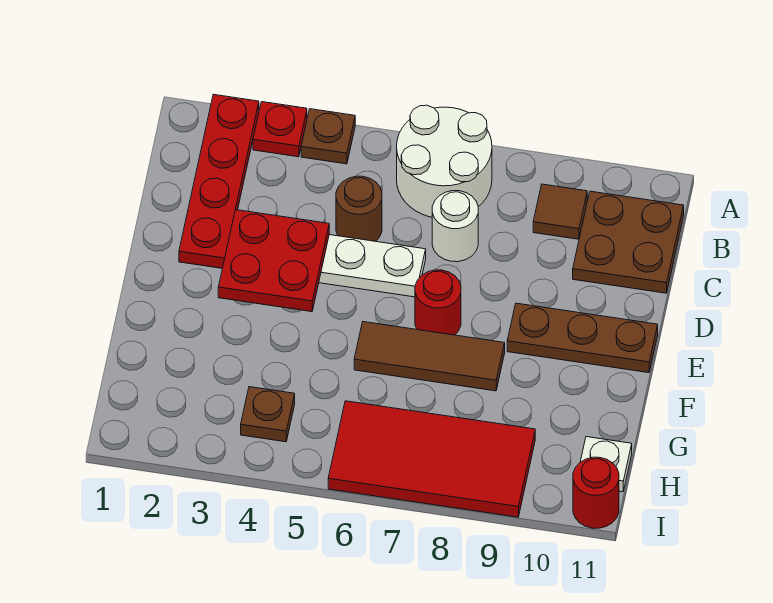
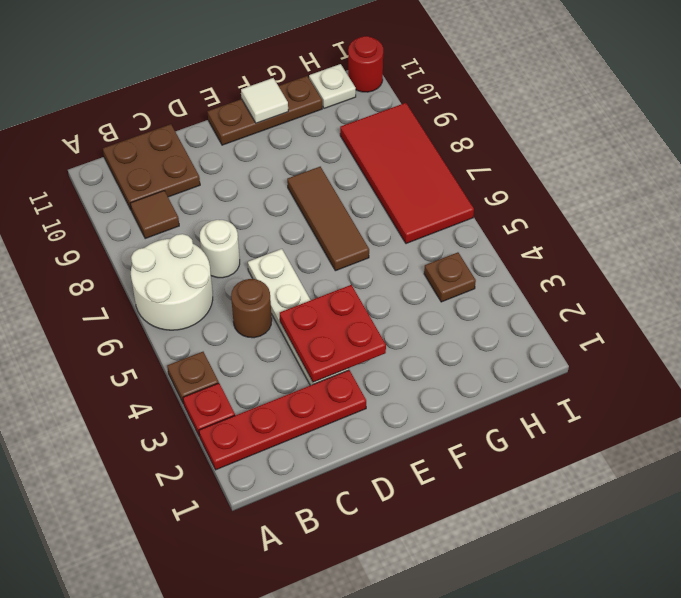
red round brick E7 level 1 -> none
brown plate E9:E11 level 1 -> brown plate E11:G11 level 1
none -> white tile F11 level 2

